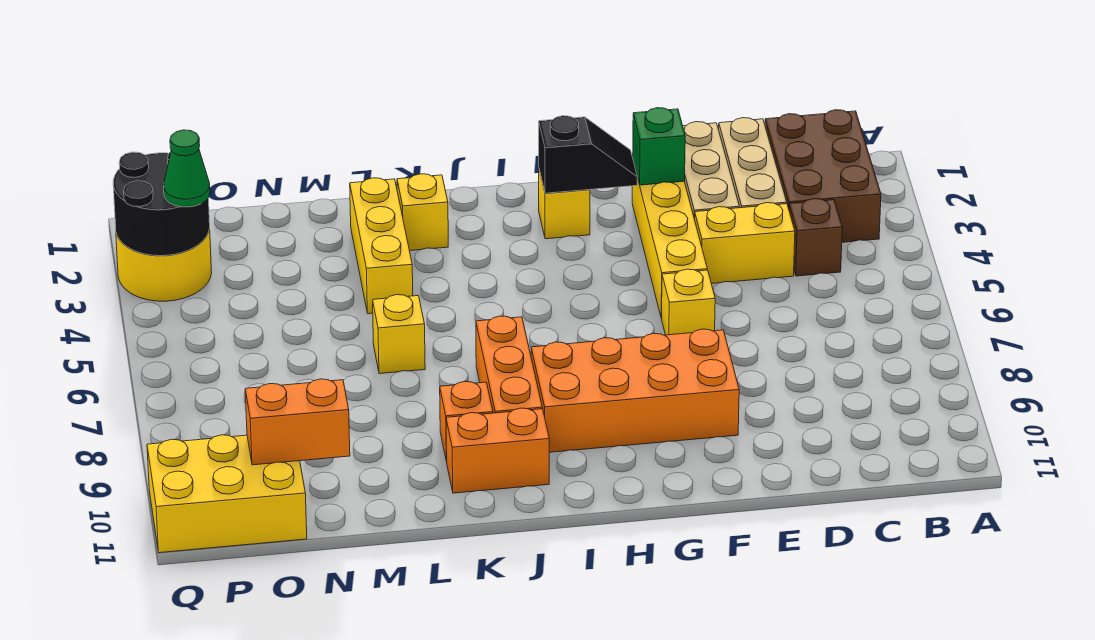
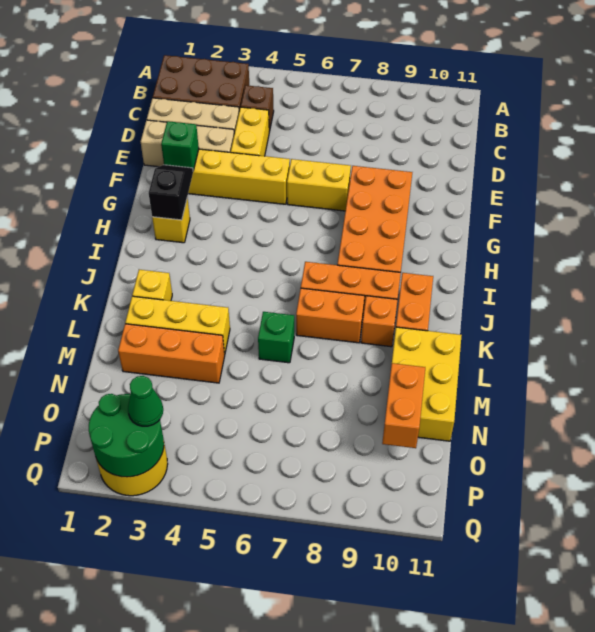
yellow brick F6 level 1 -> yellow brick F6:F7 level 1
none -> orange brick K7:K8 level 1
yellow brick L6 level 1 -> green brick L6 level 1
none -> orange brick M2:M4 level 1
yellow brick O10:Q11 level 1 -> yellow brick L10:N11 level 1
black round brick P2:Q3 level 2 -> green round brick P2:Q3 level 2

